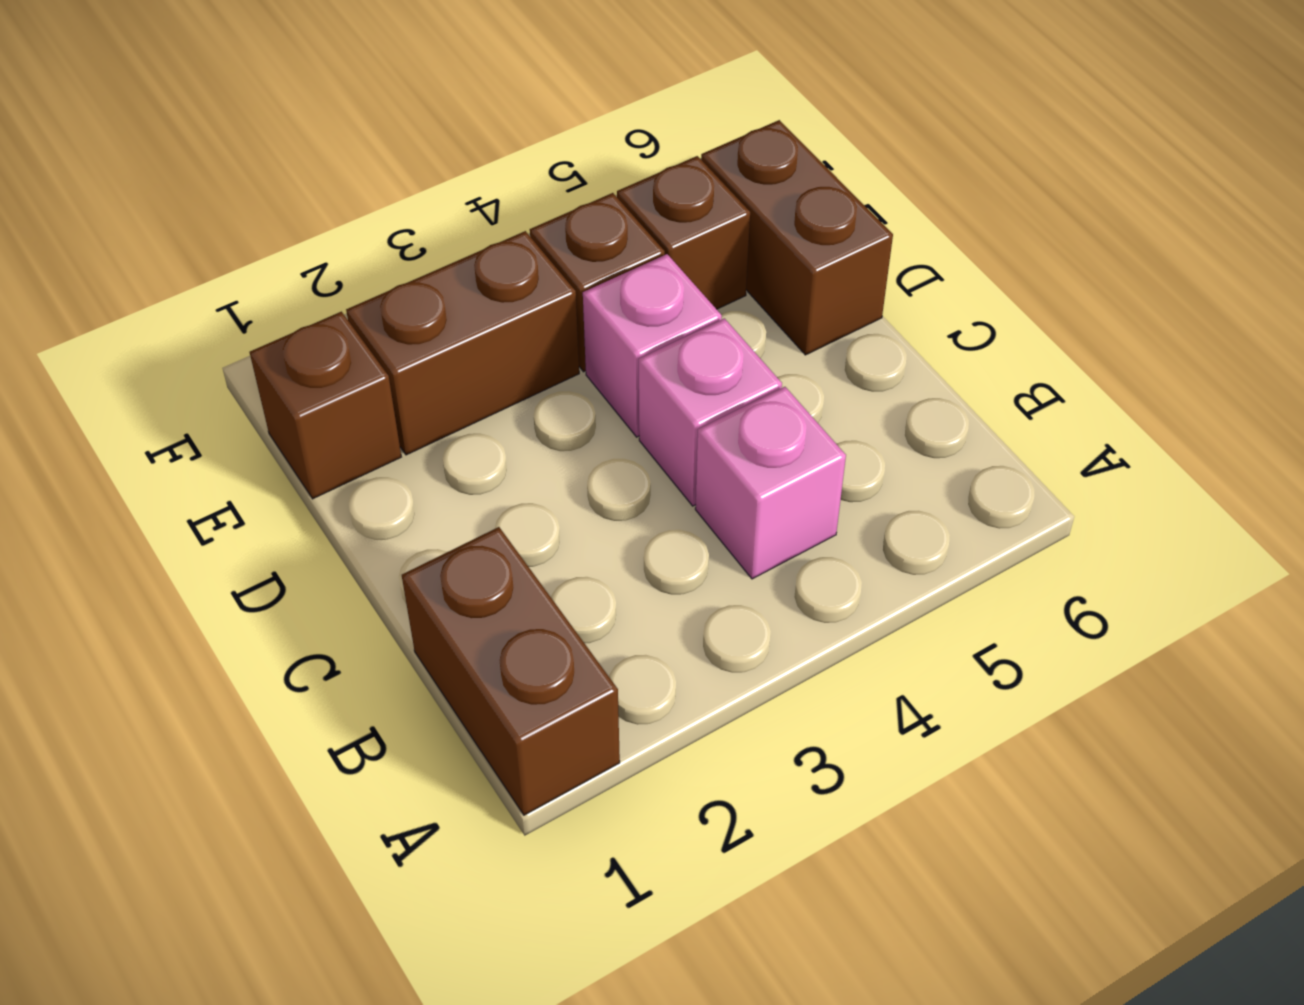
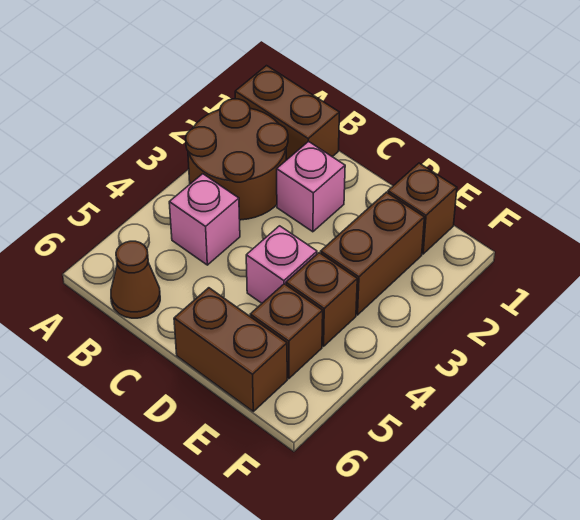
none -> brown round brick A2:B3 level 1
none -> brown cone B6 level 1
pink brick C4 level 1 -> pink brick C2 level 1

